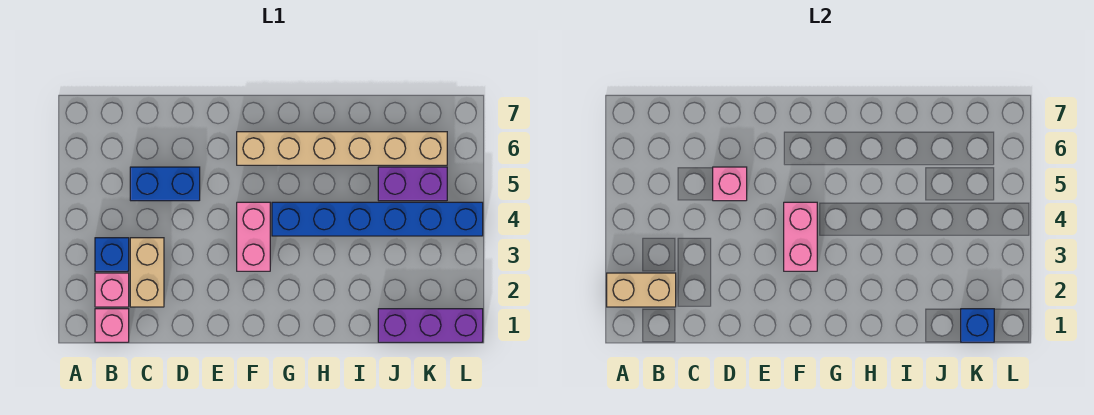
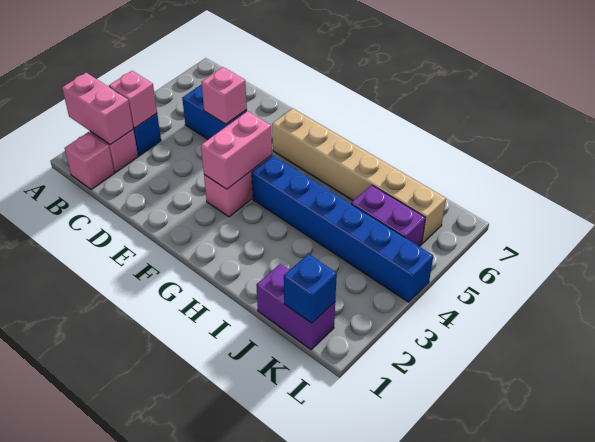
tan brick A2:B2 level 2 -> pink brick A2:B2 level 2
none -> pink brick B3 level 2
tan brick C2:C3 level 1 -> none
purple brick J1:L1 level 1 -> purple brick J1:K1 level 1

